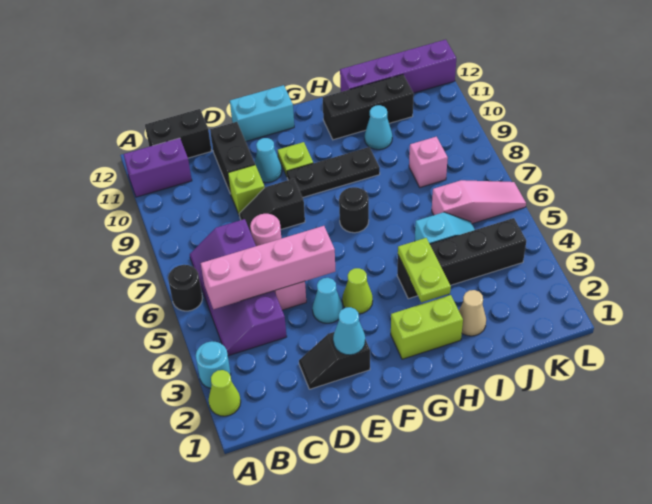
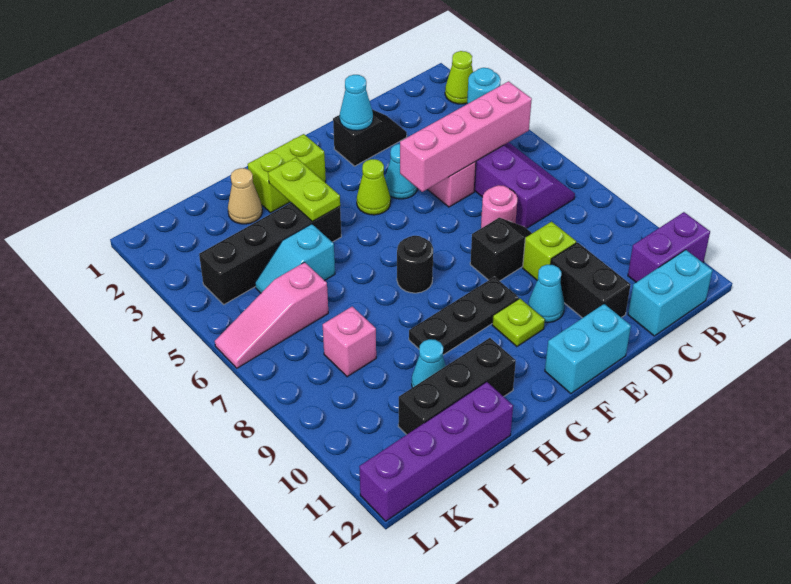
black round brick A6 level 1 -> none
black brick B12:C12 level 1 -> cyan brick B12:C12 level 1

